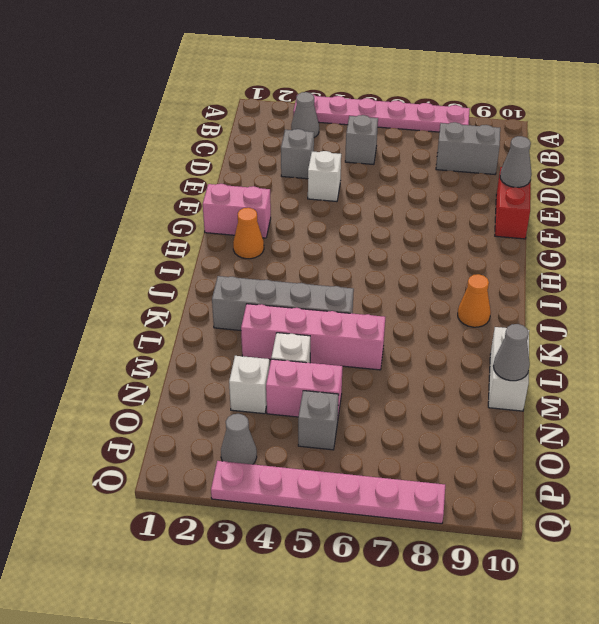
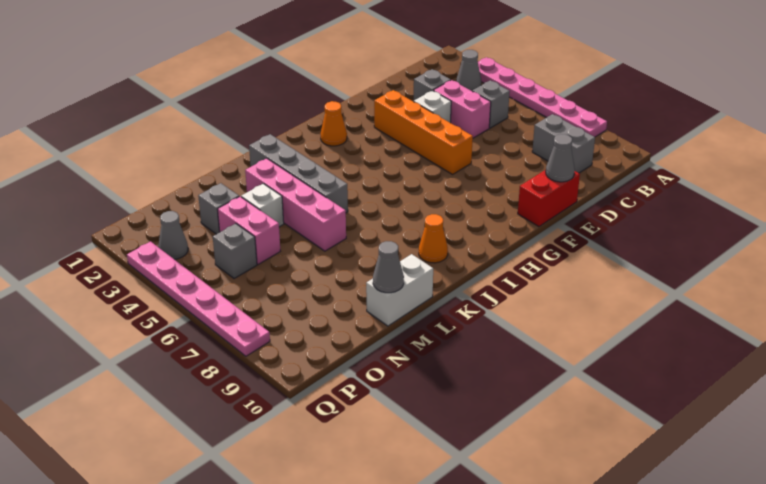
none -> orange brick F3:F6 level 1
pink brick G1:G2 level 1 -> pink brick D4:D5 level 1
white brick N3 level 1 -> grey brick N3 level 1

